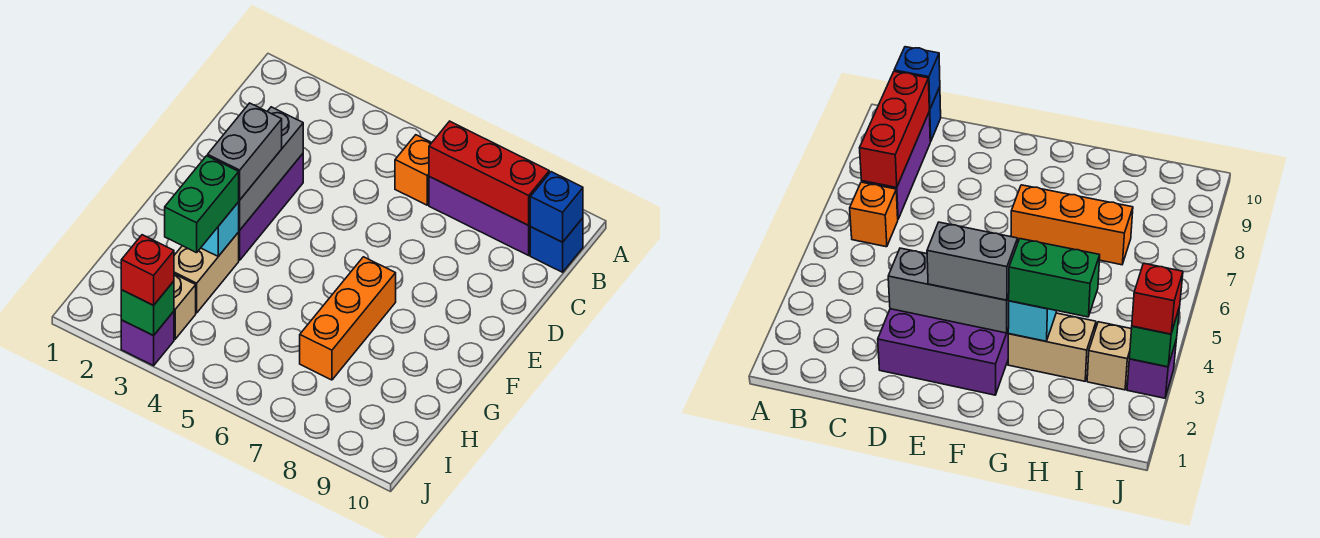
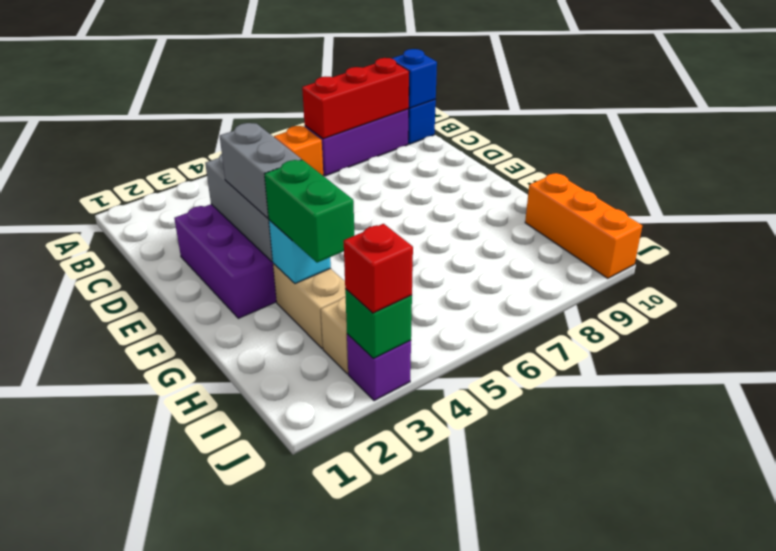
orange brick F7:H7 level 1 -> orange brick H10:J10 level 1

